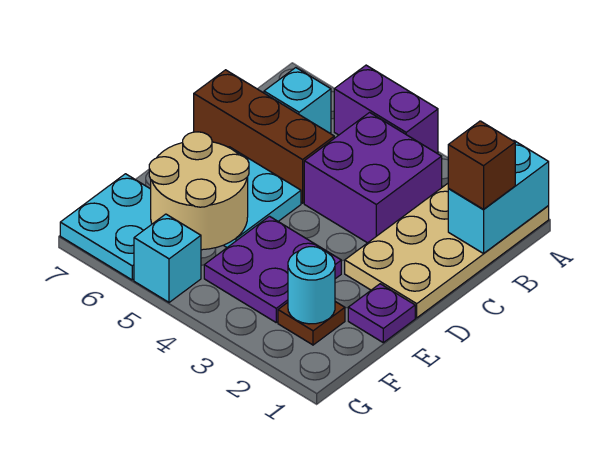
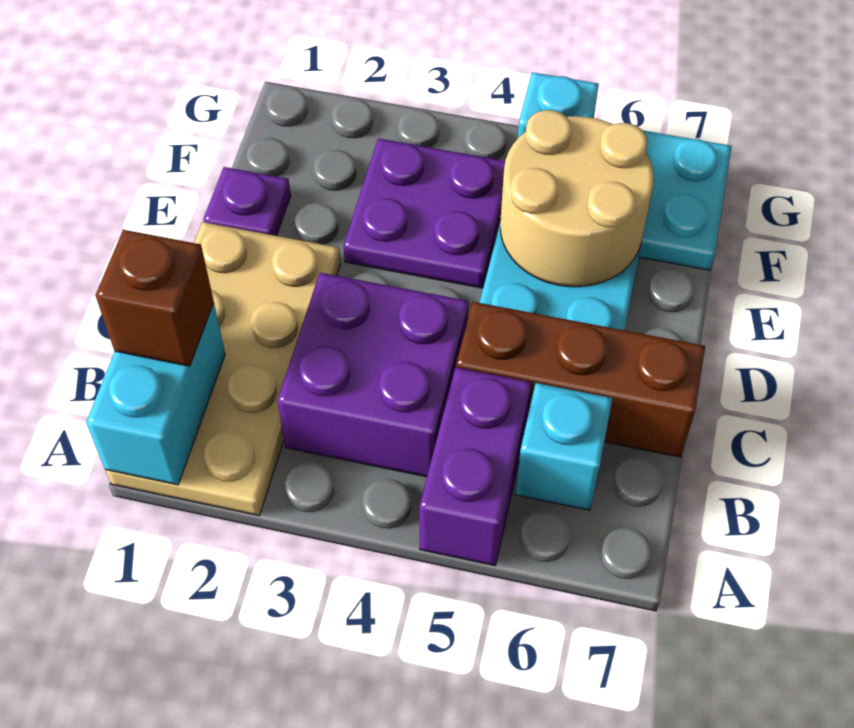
purple brick A4:A5 level 1 -> purple brick A5:B5 level 1
brown plate F2 level 1 -> none
cyan round brick F2 level 2 -> none

